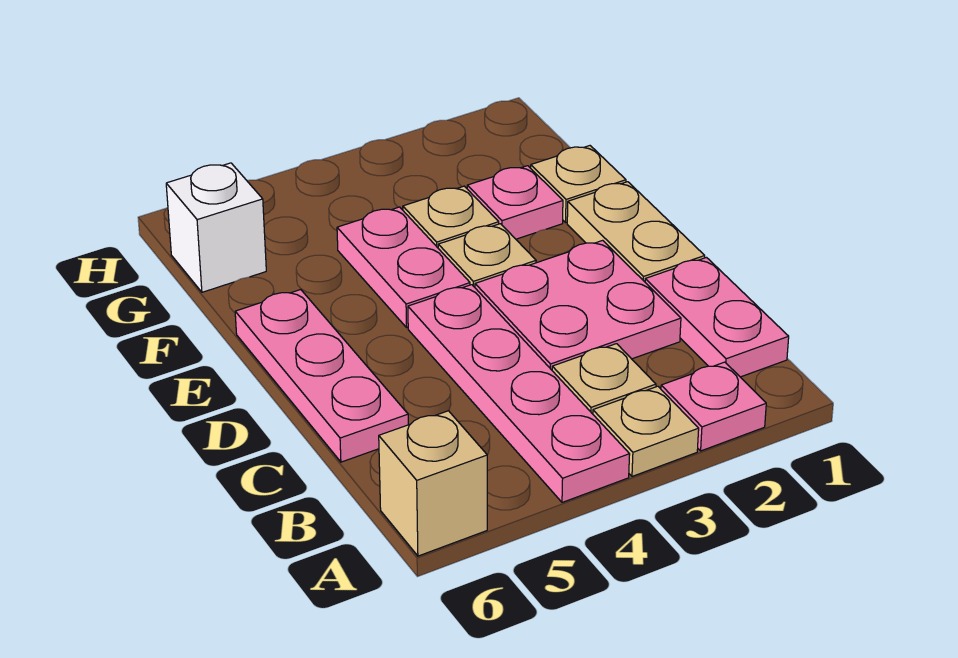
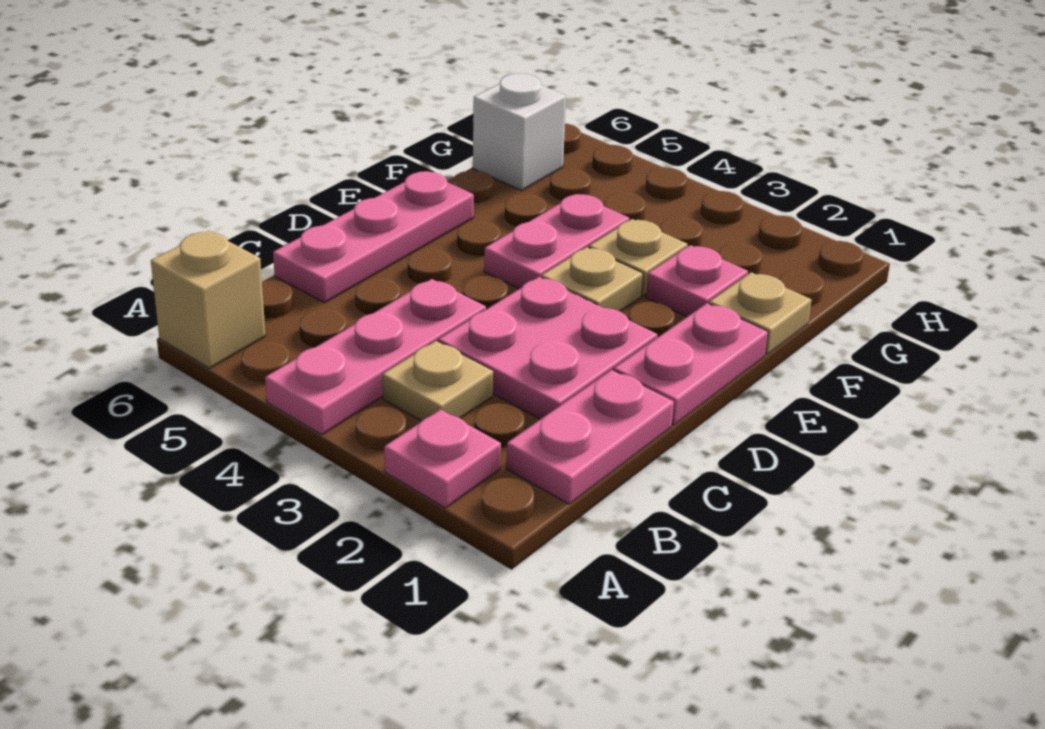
tan plate A3 level 1 -> none
pink plate A4:D4 level 1 -> pink plate A4:C4 level 1
tan plate D1:E1 level 1 -> pink plate D1:E1 level 1

